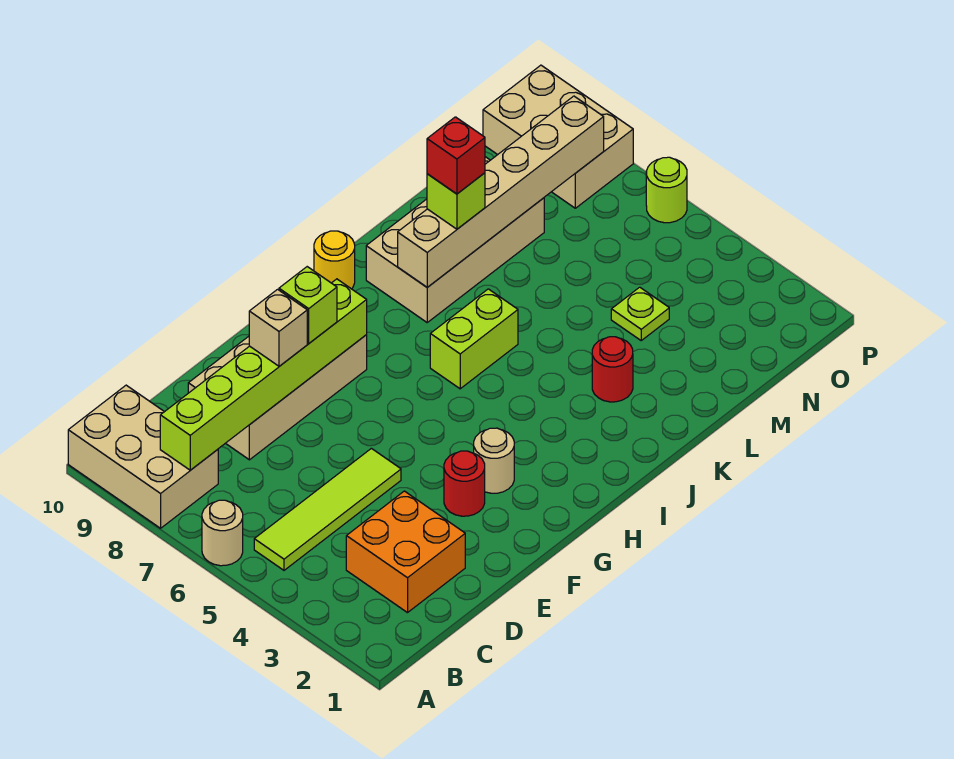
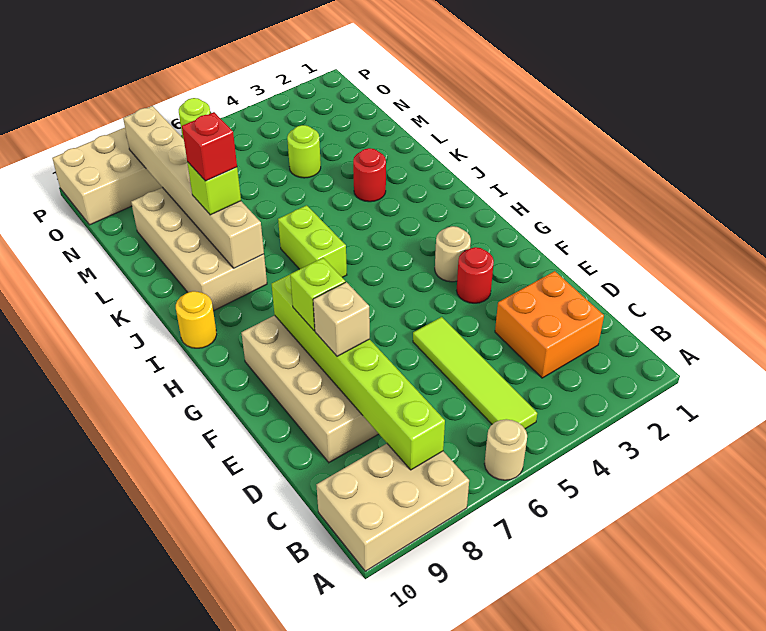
lime plate M4 level 1 -> lime round brick M4 level 1

